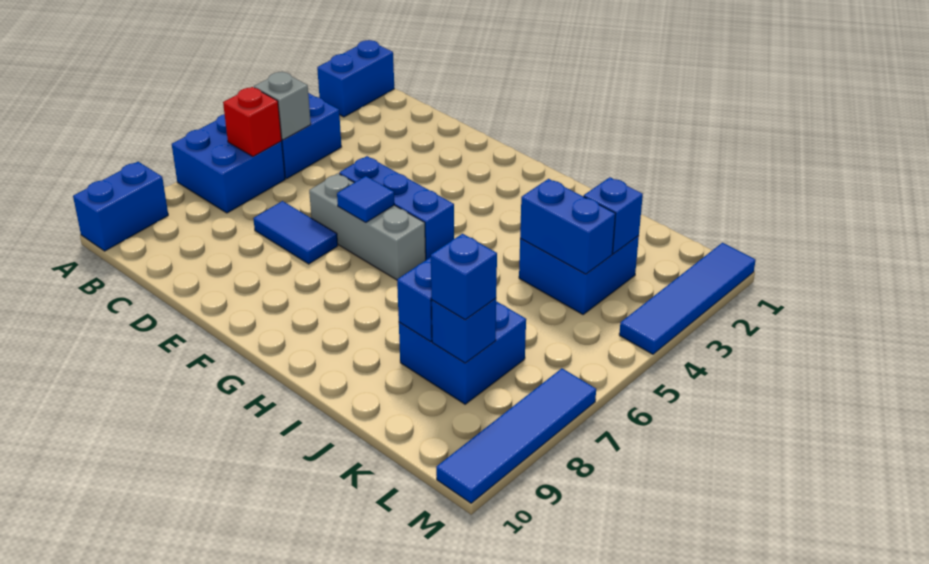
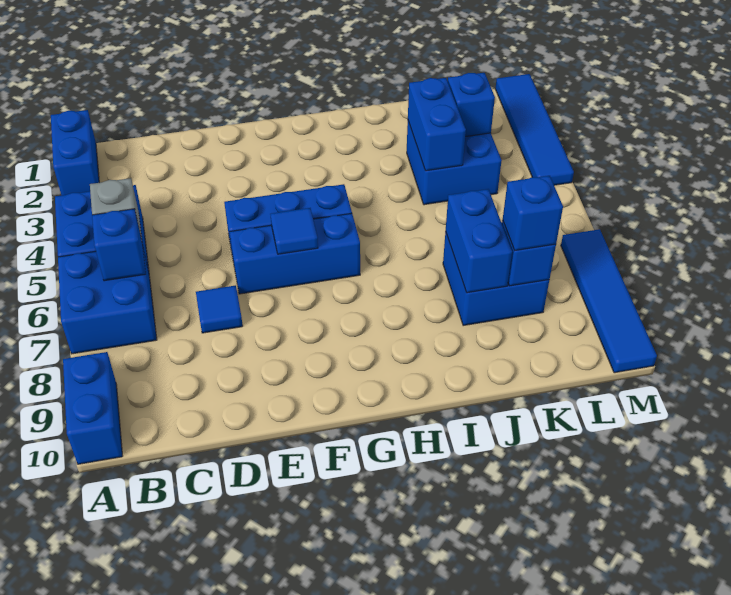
red brick B6 level 2 -> blue brick B6 level 2
blue tile D7:E7 level 1 -> blue tile D7 level 1
grey brick E6:G6 level 1 -> blue brick E6:G6 level 1
blue brick J4:K4 level 2 -> blue brick J3:J4 level 2

